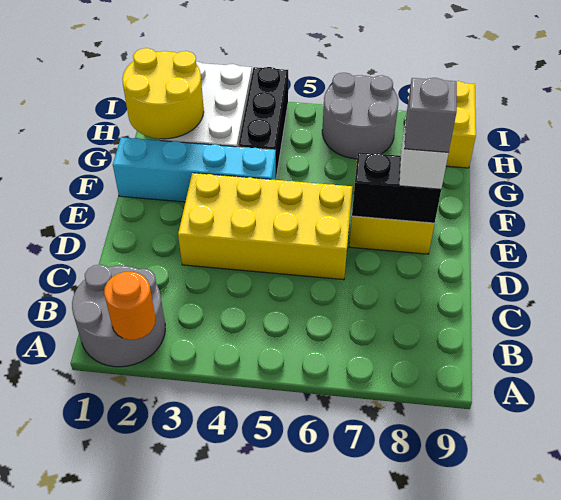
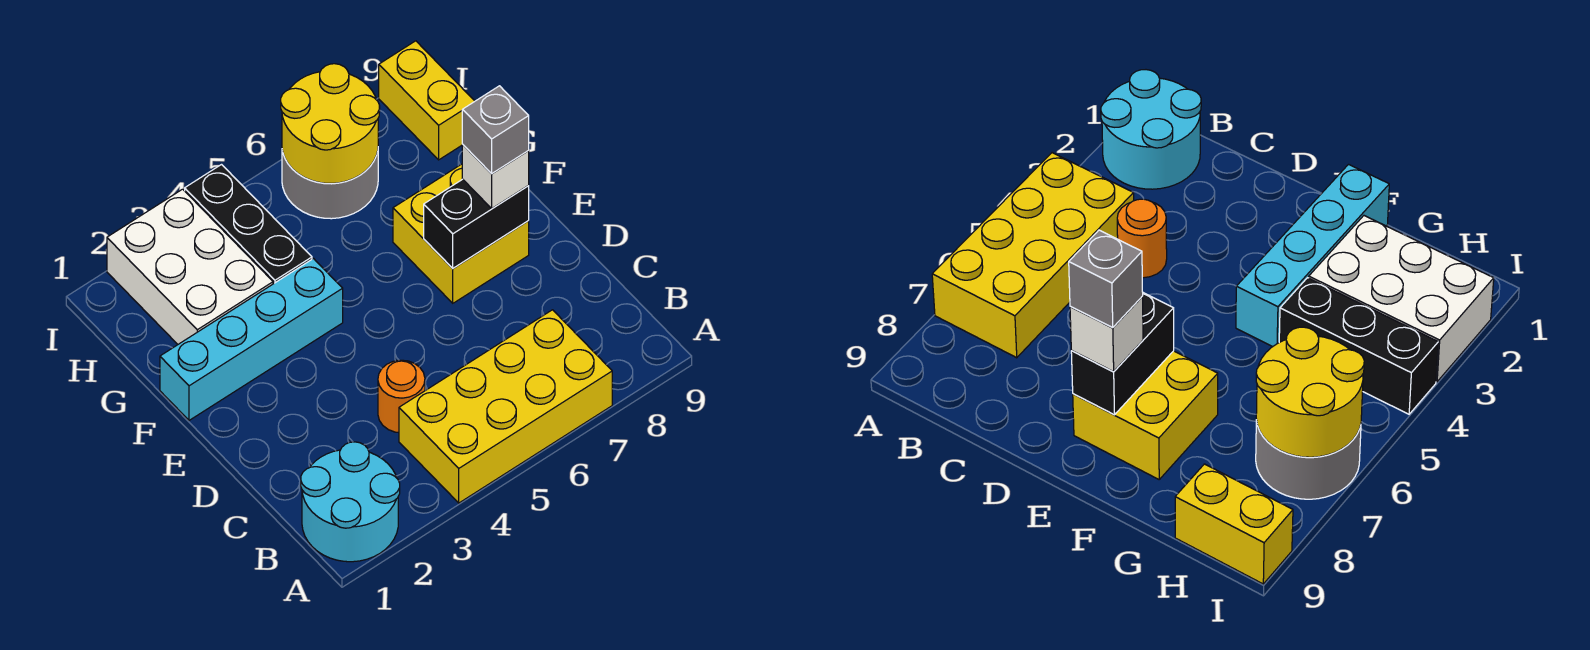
grey round brick A1:B2 level 1 -> cyan round brick A1:B2 level 1
orange round brick A2 level 2 -> orange round brick C4 level 1
yellow brick D3:E6 level 1 -> yellow brick A4:B7 level 1
yellow round brick G1:H2 level 2 -> yellow round brick H6:I7 level 2

